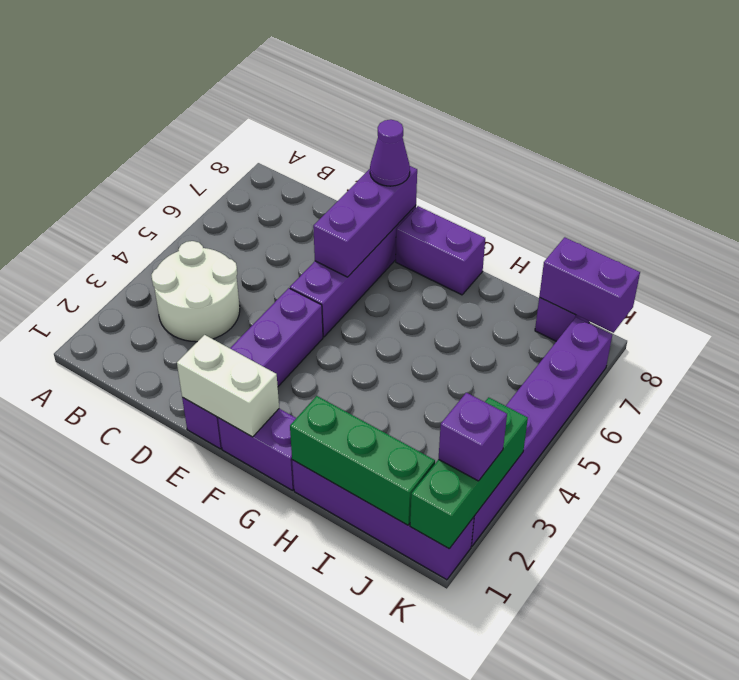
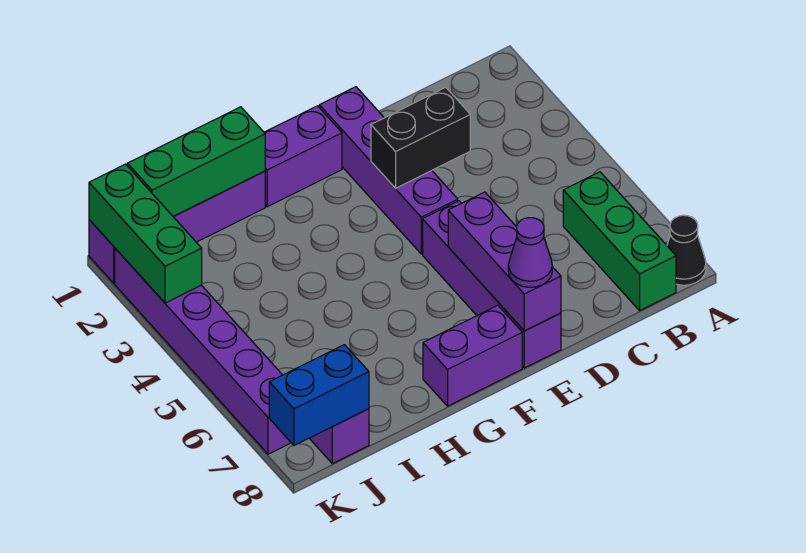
none -> black cone A8 level 1
white round brick B3:C4 level 1 -> none
none -> green brick B6:B8 level 1
none -> black brick D3:E3 level 2
white brick E1:F1 level 2 -> none
purple brick J8:K8 level 2 -> blue brick J8:K8 level 2
purple brick K2 level 3 -> none

